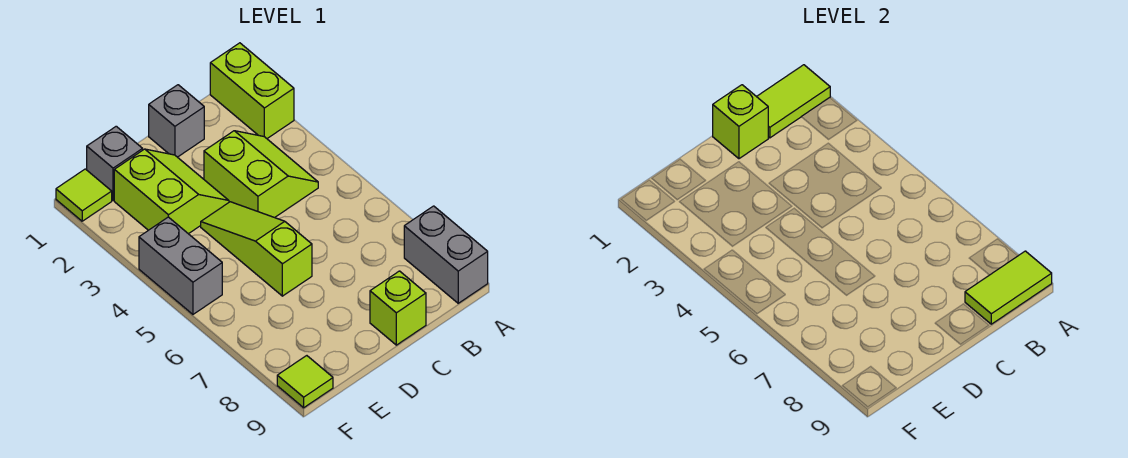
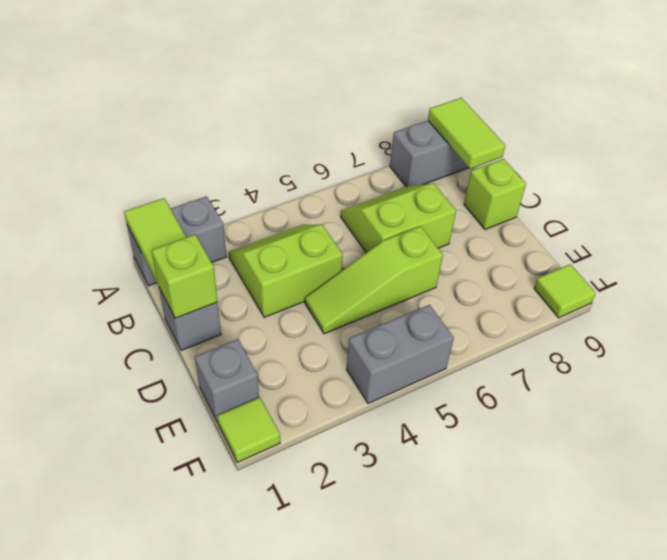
lime brick A1:A2 level 1 -> grey brick A1:A2 level 1
lime slope D2:E3 level 1 top E -> lime slope B6:C7 level 1 top C

